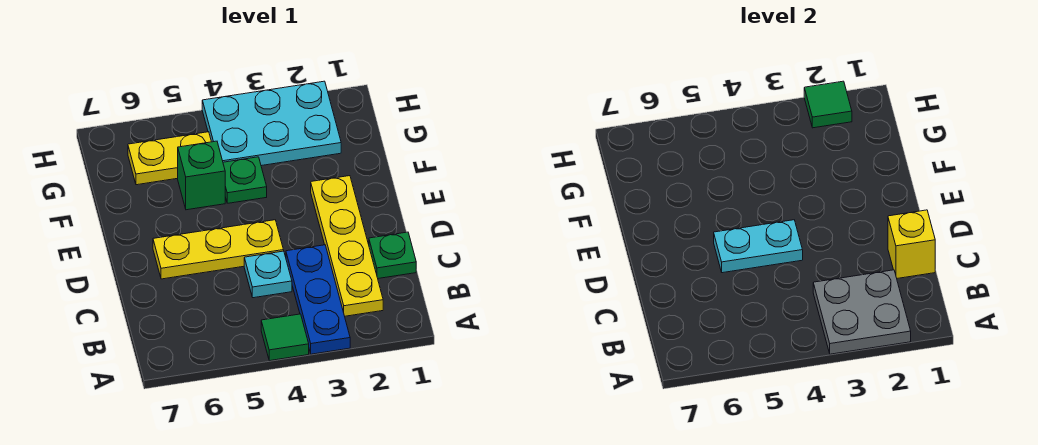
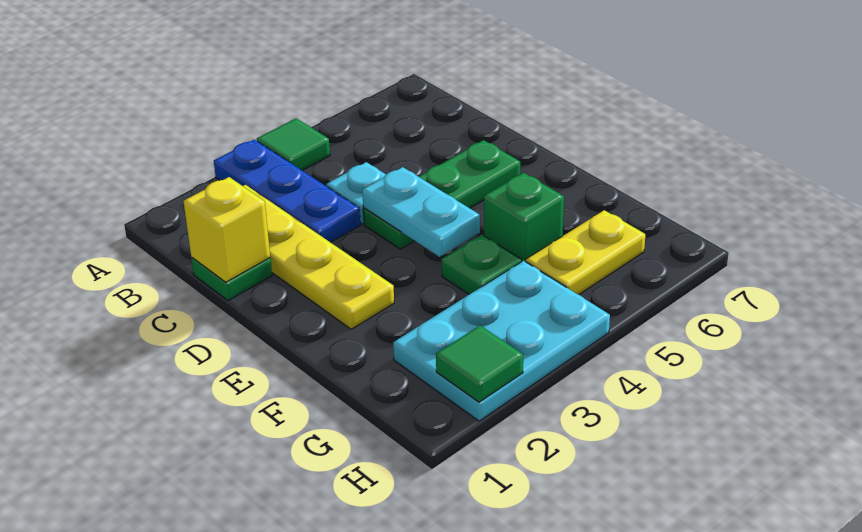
grey plate A2:B3 level 2 -> none
yellow plate D4:D6 level 1 -> green plate D4:D6 level 1
cyan plate D4:D5 level 2 -> cyan plate D4:E4 level 2

